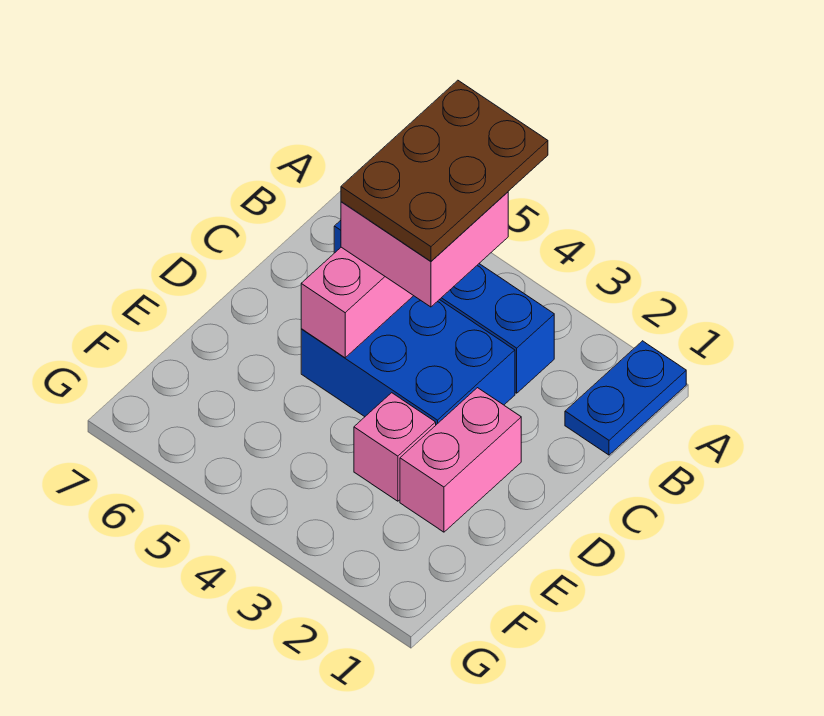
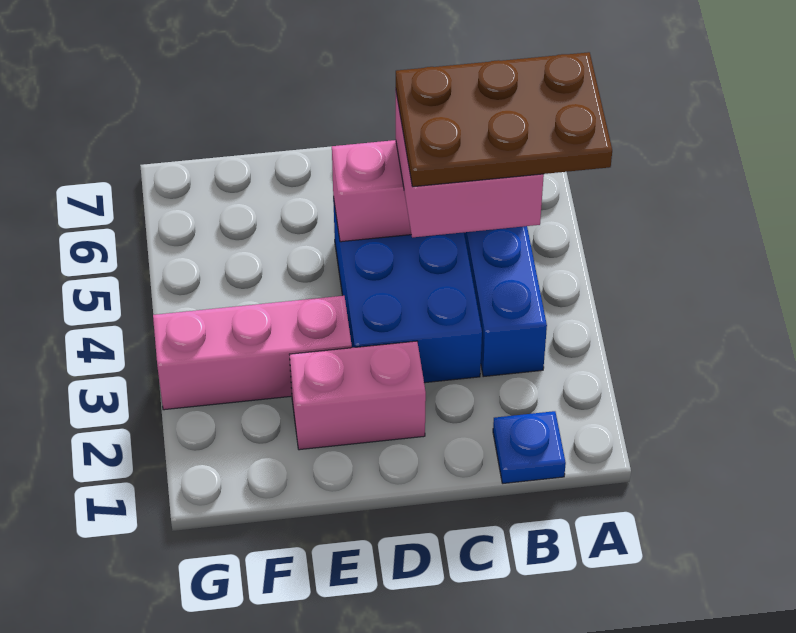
blue plate A1:B1 level 1 -> blue plate B1 level 1
pink brick E3 level 1 -> pink brick E3:G3 level 1

